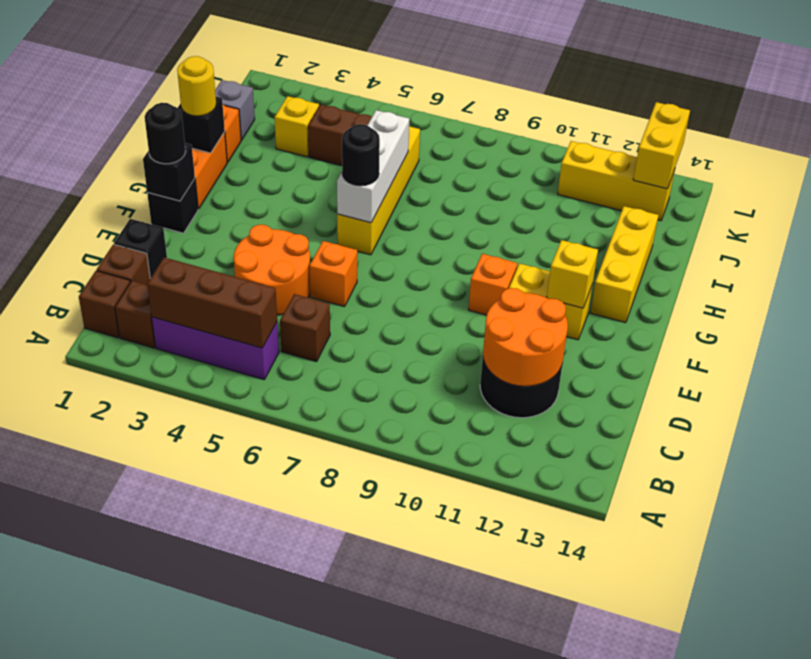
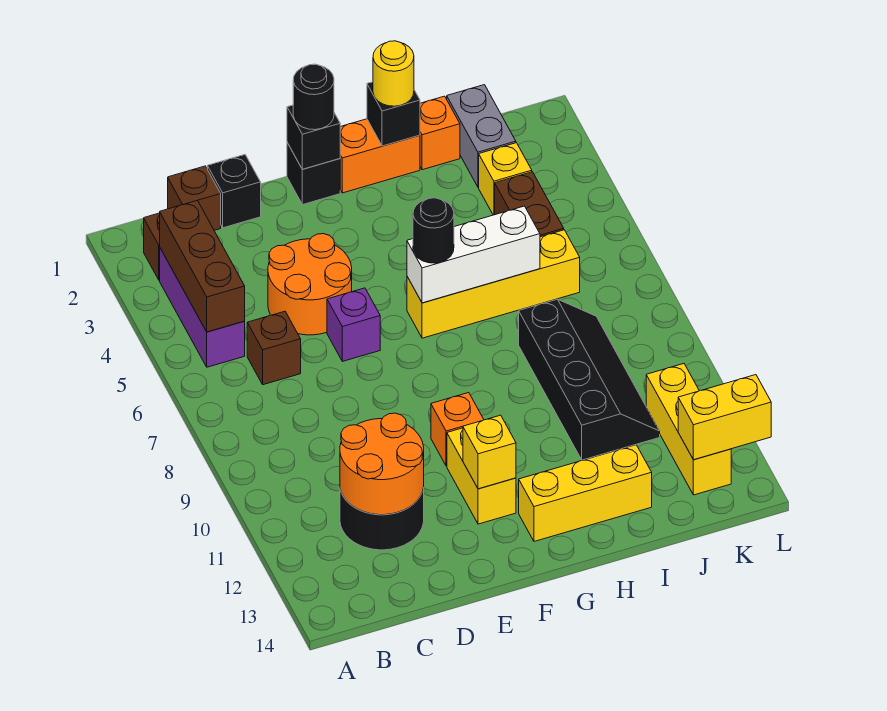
brown brick B1 level 1 -> none
orange brick E6 level 1 -> purple brick E6 level 1
none -> black slope I8:J11 level 1 top I
grey brick J1 level 1 -> grey brick J1:J2 level 1

